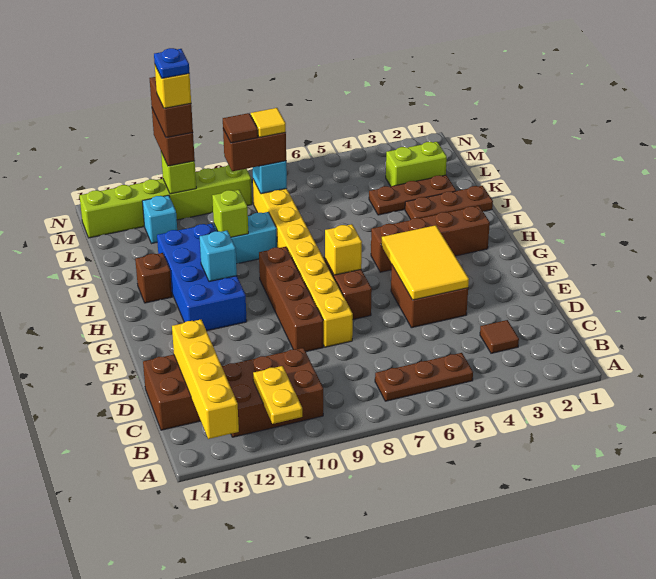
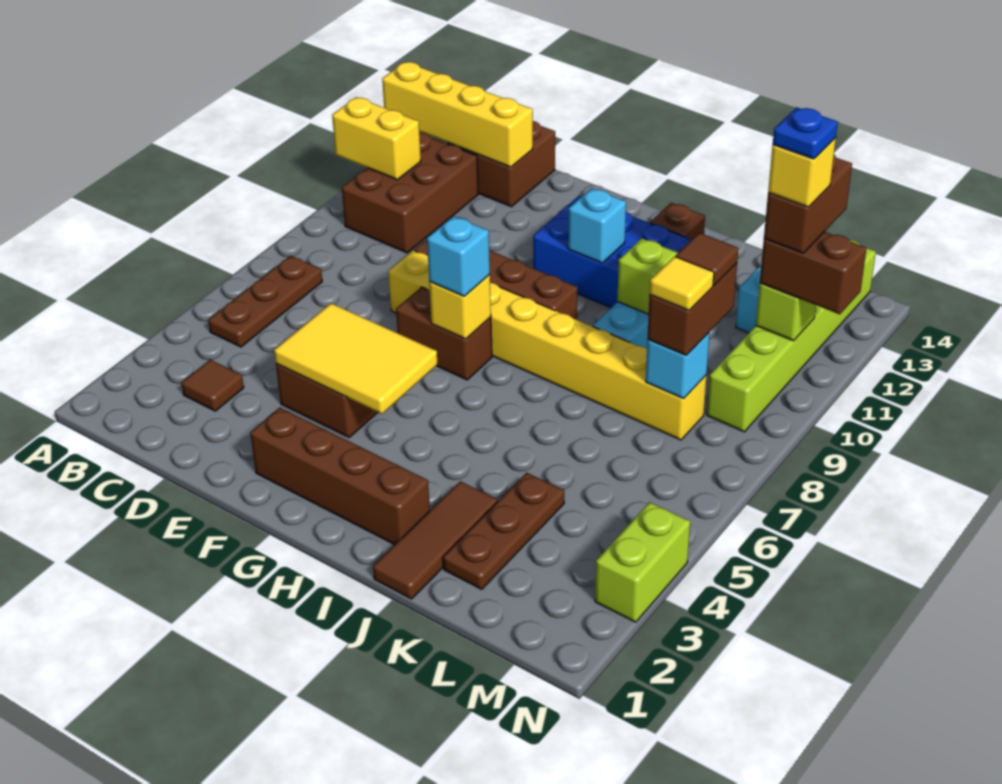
yellow plate A11:B11 level 2 -> yellow brick A11:B11 level 2
none -> cyan brick G7 level 3
brown brick H2:H5 level 1 -> brown brick F2:I2 level 1
brown plate J1:J3 level 1 -> brown tile J1:J3 level 1
lime brick L2:L3 level 1 -> lime brick N3:N4 level 1
brown brick M11:N11 level 4 -> brown brick M11:M12 level 4

